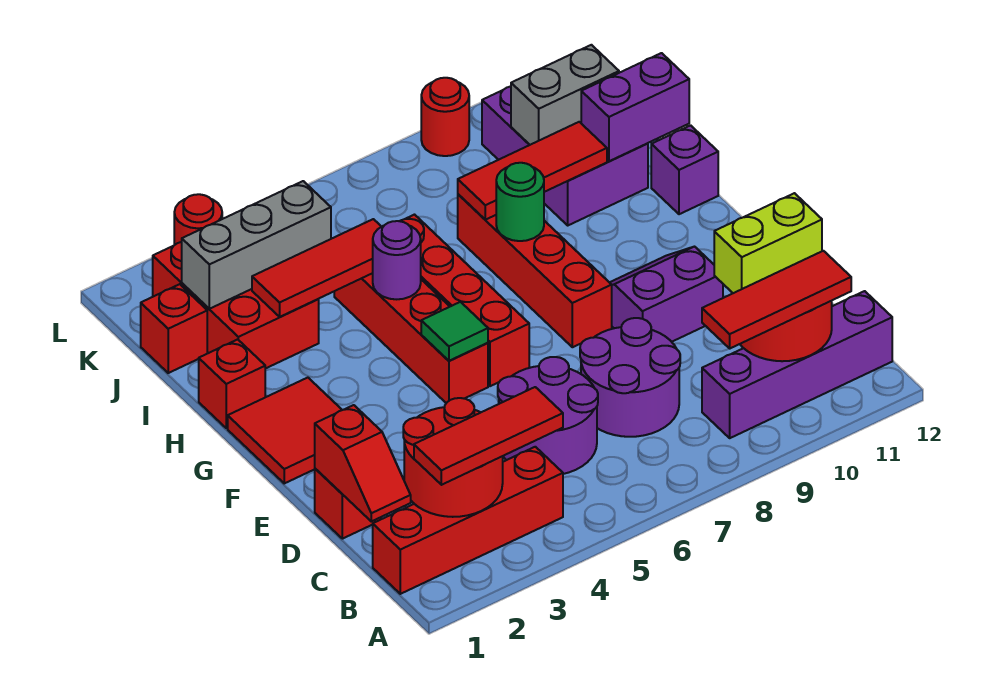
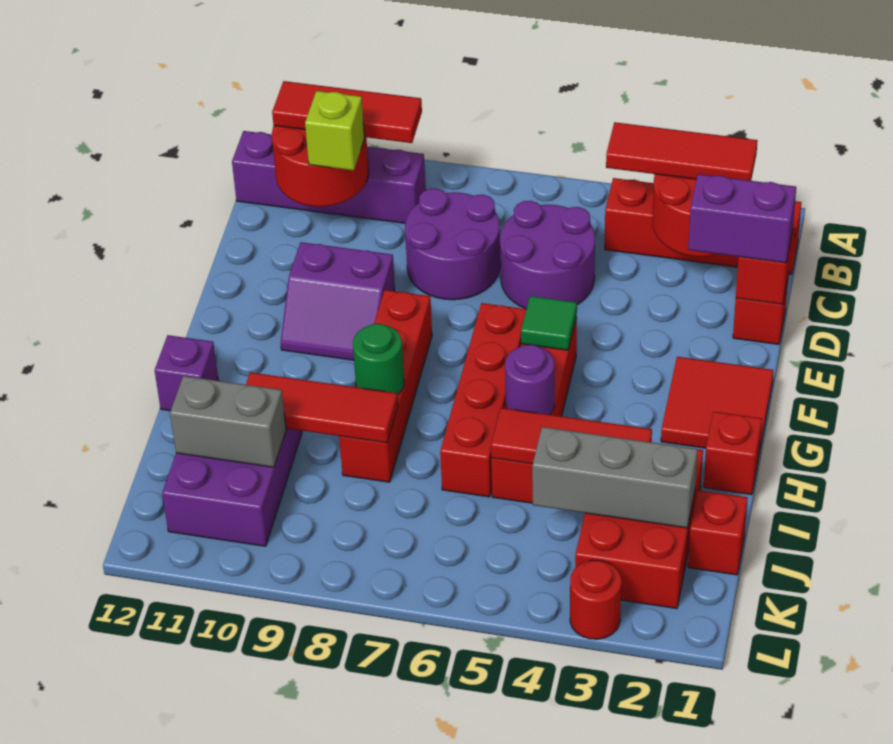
lime brick C10:C11 level 3 -> lime brick C10 level 3
purple brick I11:I12 level 2 -> purple brick D1:D2 level 3
red round brick L9 level 1 -> none

